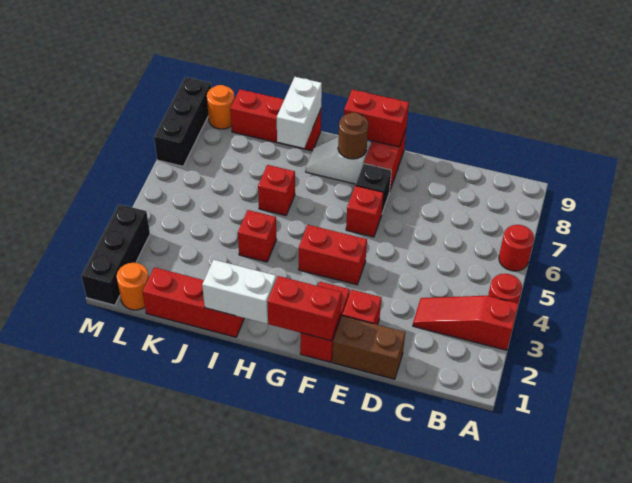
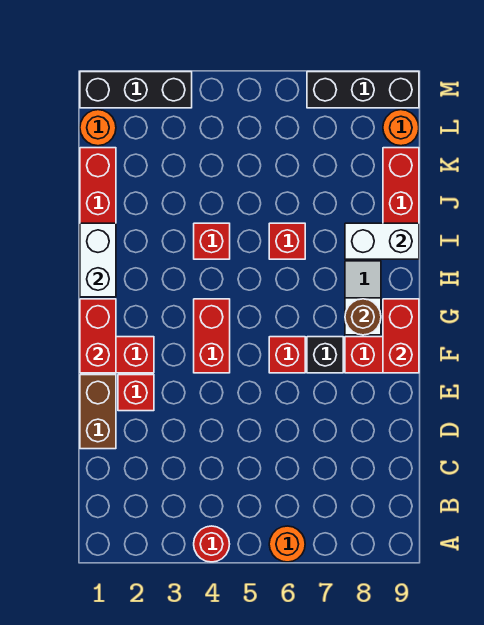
red slope A3:C3 level 1 top A -> none
red round brick A6 level 1 -> orange round brick A6 level 1

